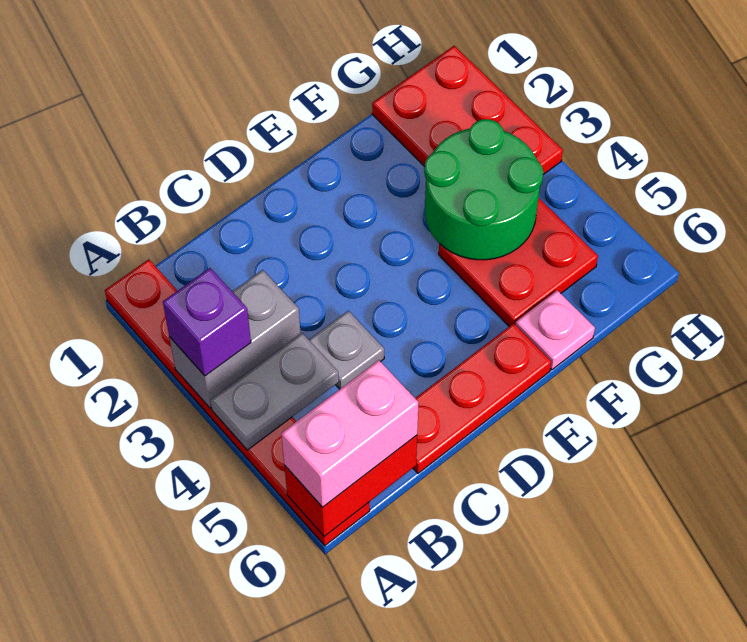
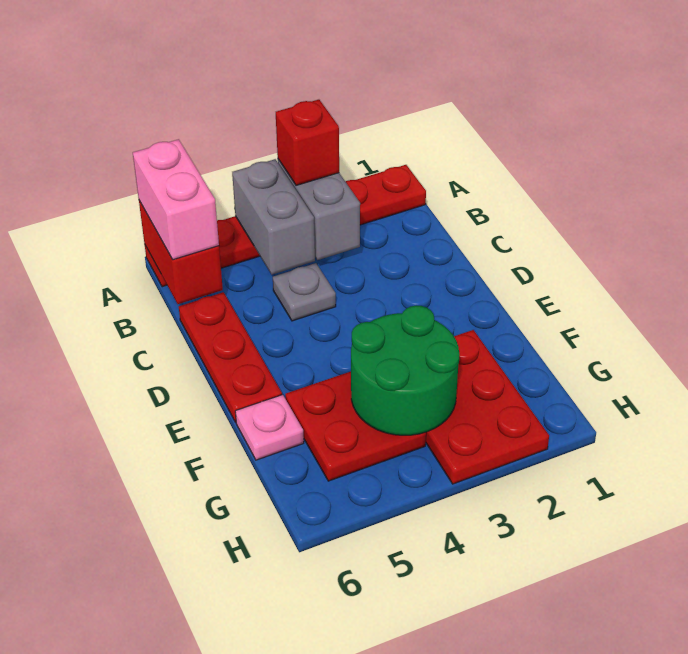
purple brick A3 level 3 -> red brick A3 level 3
grey plate A4:B4 level 2 -> grey brick A4:B4 level 2
red plate G1:H3 level 1 -> red plate F2:H3 level 1

